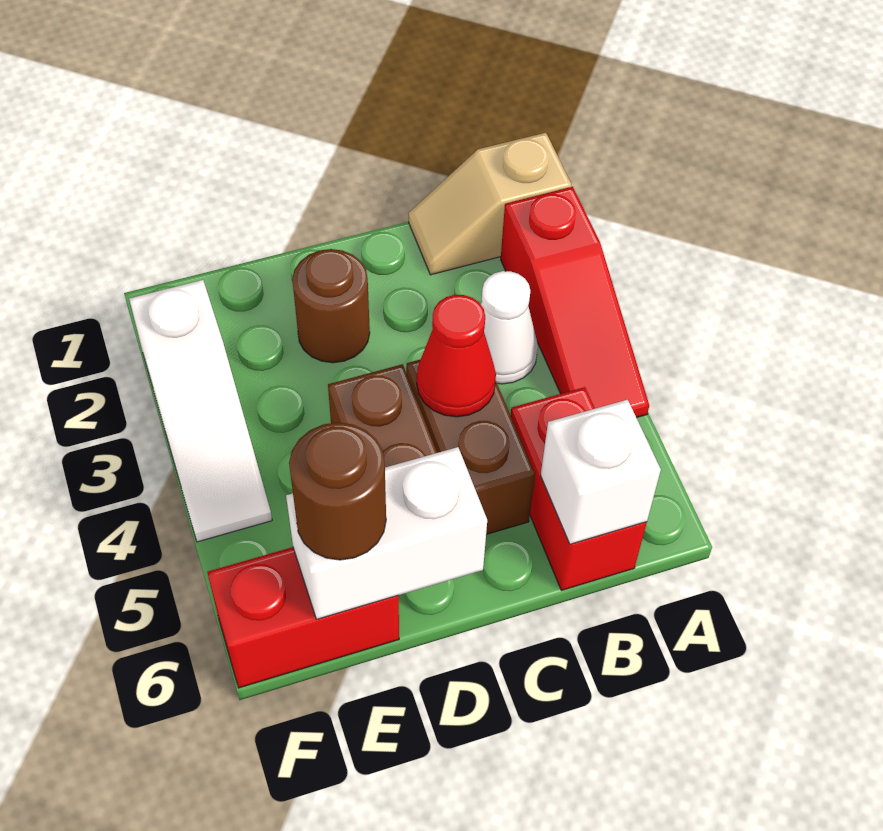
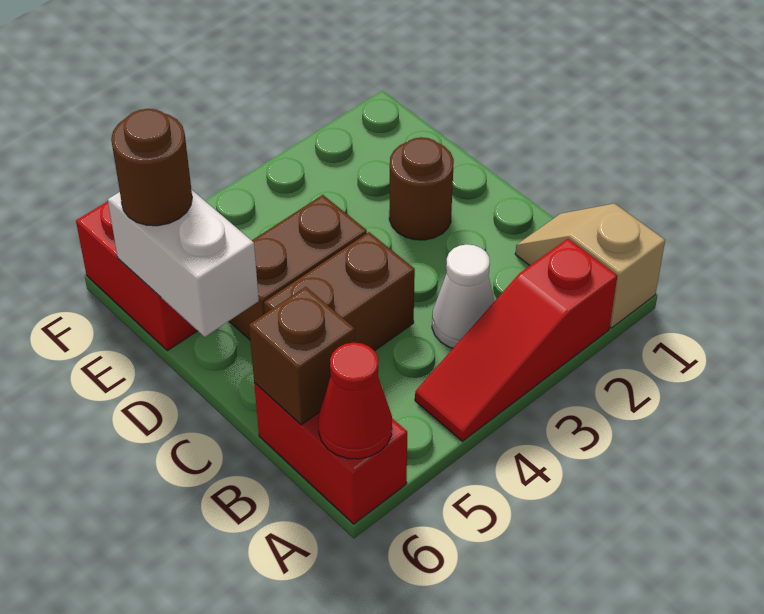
red brick B5:B6 level 1 -> red brick A6:B6 level 1
white brick B6 level 2 -> brown brick B6 level 2
red cone C4 level 2 -> red cone A6 level 2
white slope F2:F4 level 1 top 2 -> none

